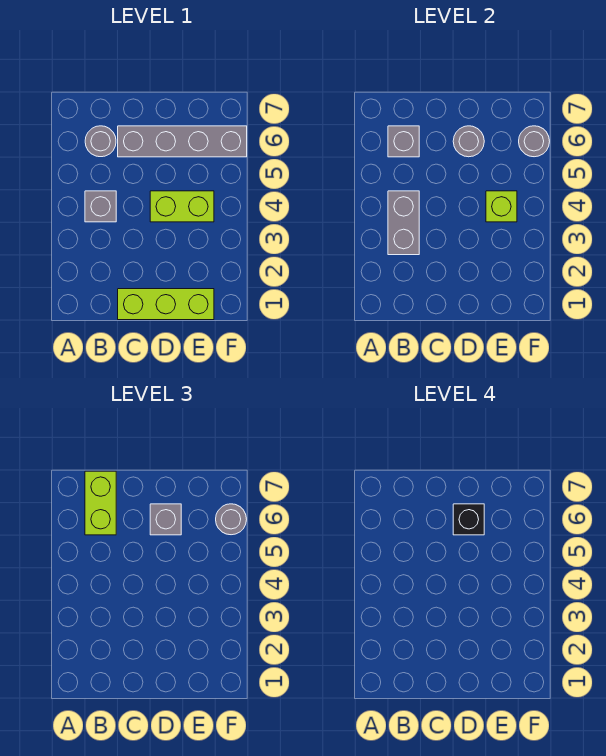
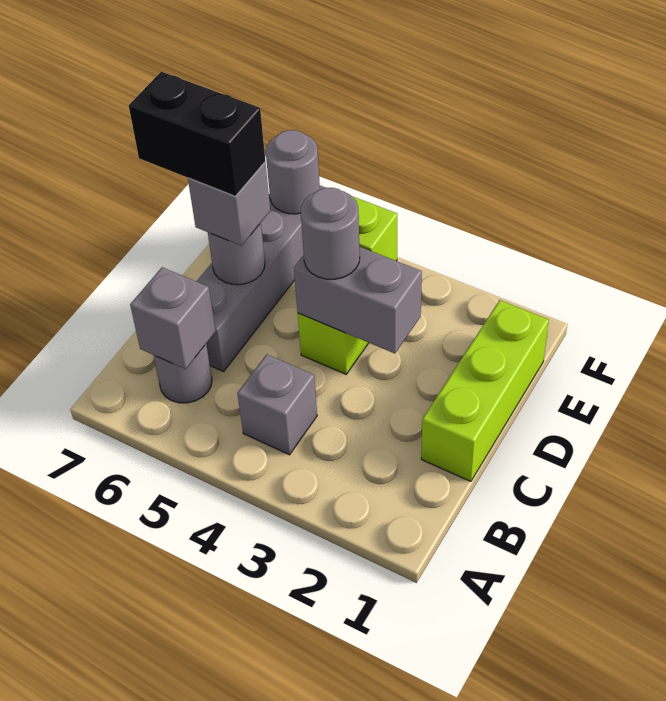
grey brick B3:B4 level 2 -> grey brick D3:D4 level 2
lime brick B6:B7 level 3 -> none
black brick D6 level 4 -> black brick D6:D7 level 4
grey round brick F6 level 3 -> grey round brick D4 level 3

